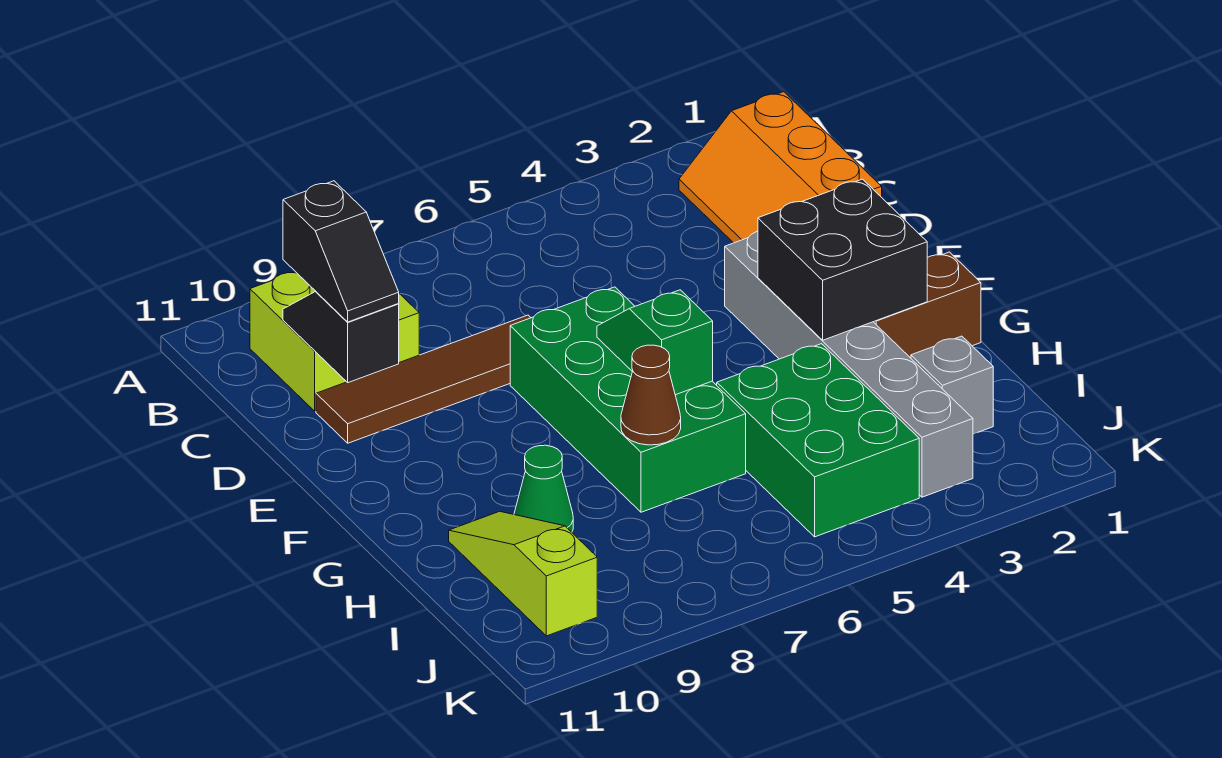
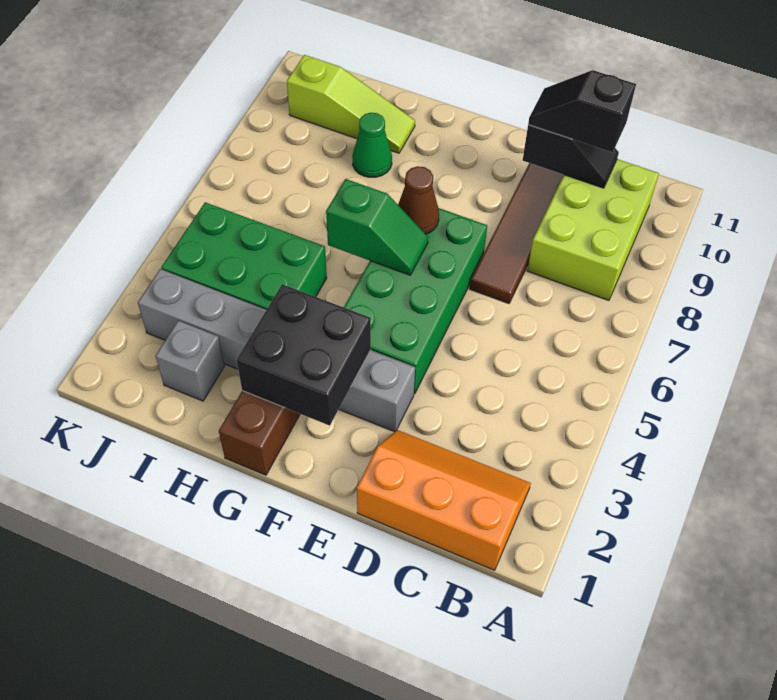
lime brick B9:C10 level 1 -> lime brick B8:C10 level 1
green brick E6:H7 level 1 -> green brick E4:F7 level 1
brown cone H7 level 2 -> brown cone F7 level 2

